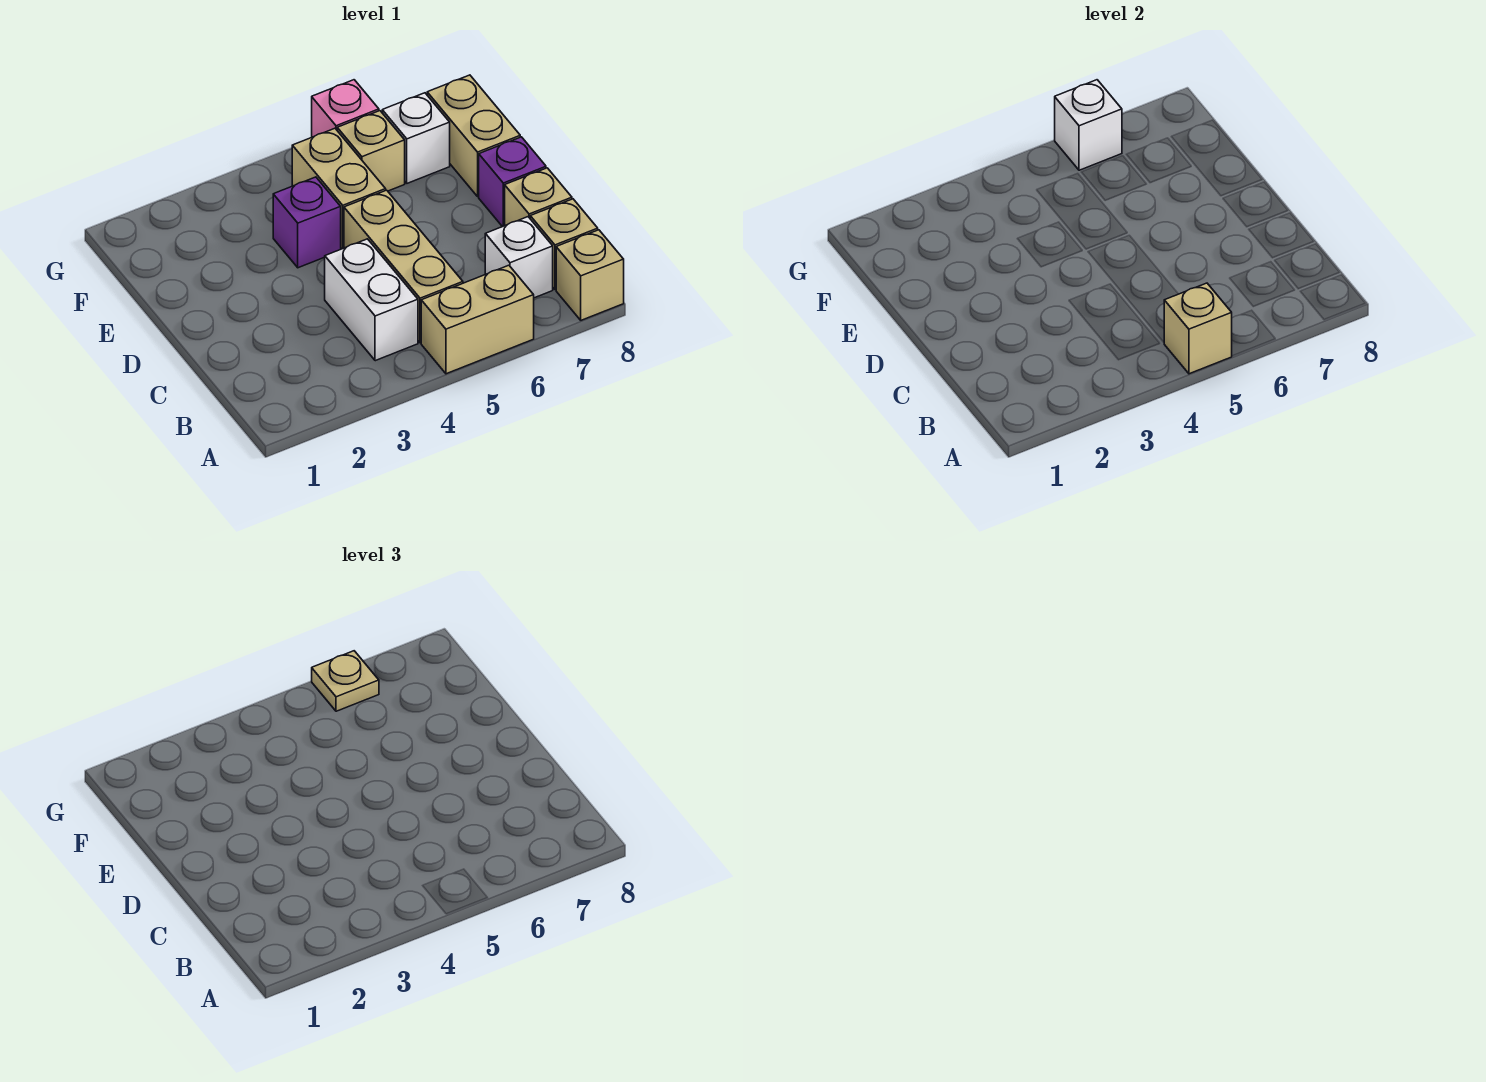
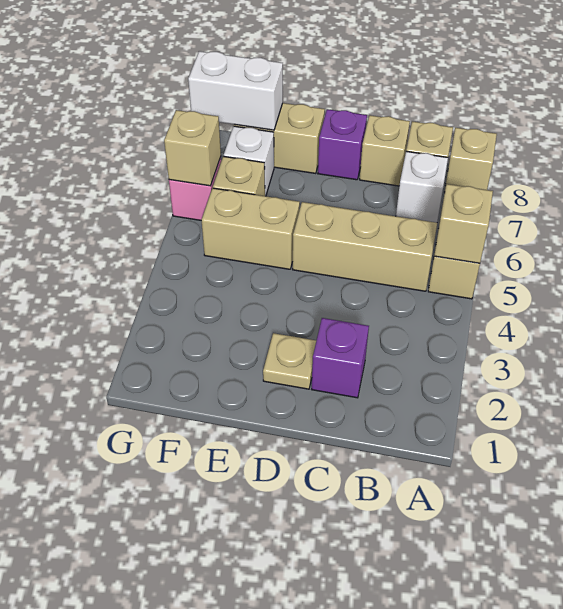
white brick B4:C4 level 1 -> white brick F8:G8 level 2
purple brick E4 level 1 -> purple brick C2 level 1
white brick G6 level 2 -> tan brick G6 level 2
tan plate G6 level 3 -> tan plate D2 level 1

